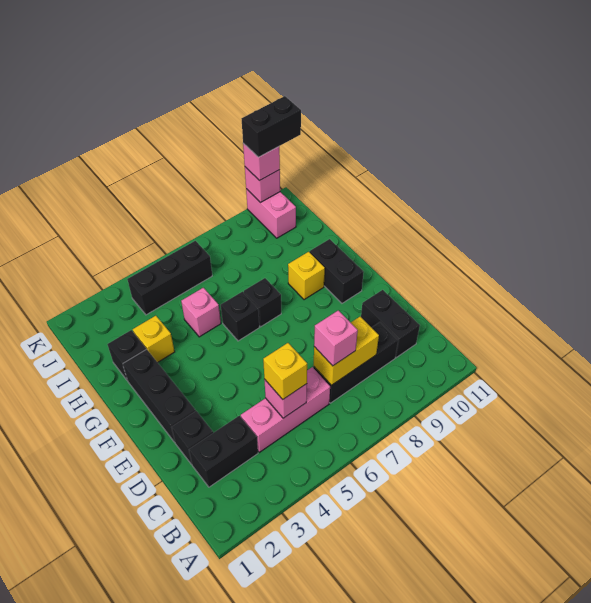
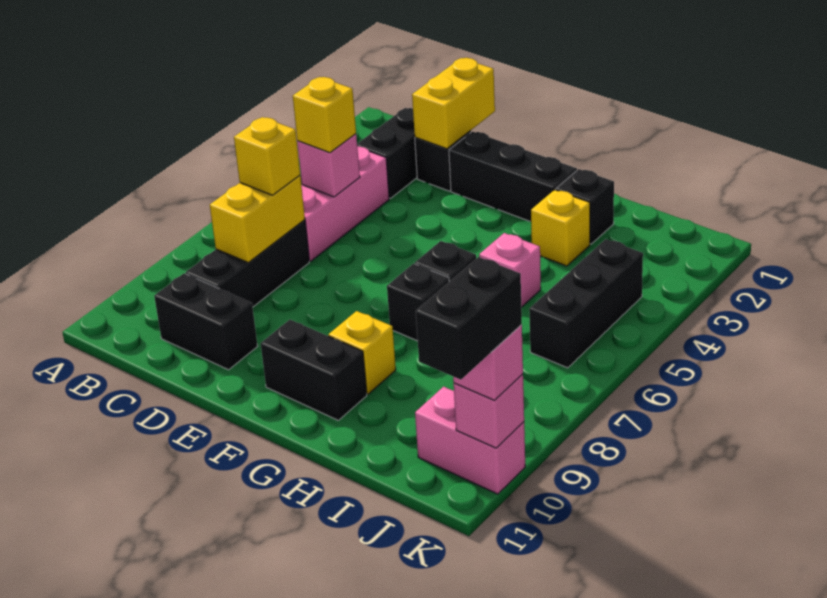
pink brick C7 level 3 -> yellow brick C7 level 3
none -> yellow brick D1:D2 level 2

